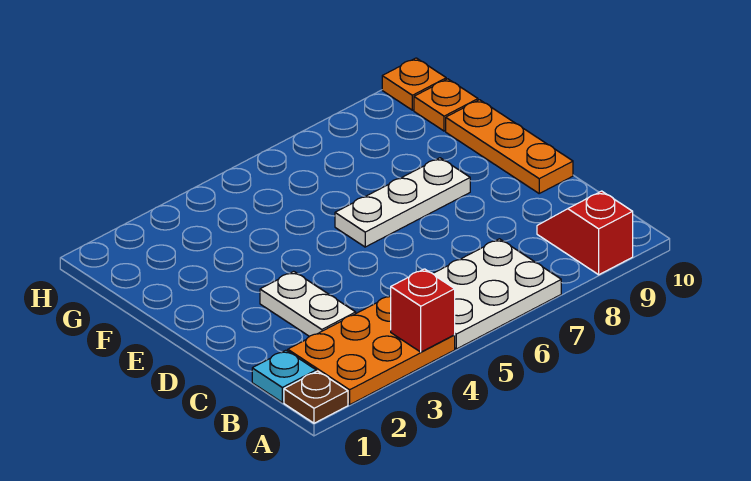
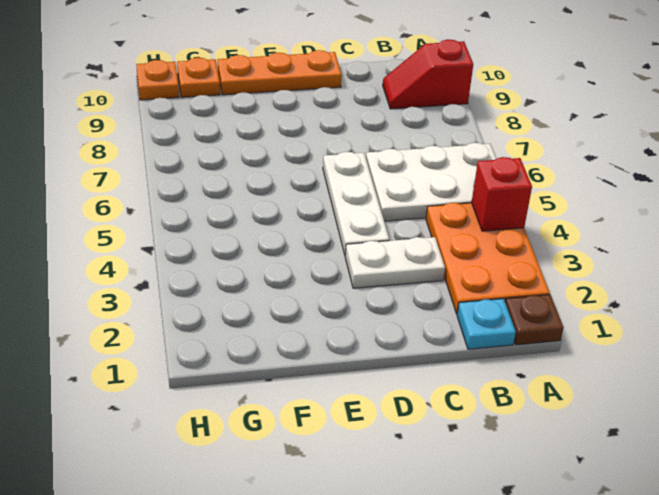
white plate A5:B7 level 1 -> white plate A5:C6 level 1
white plate E6:E8 level 1 -> white plate D4:D6 level 1

